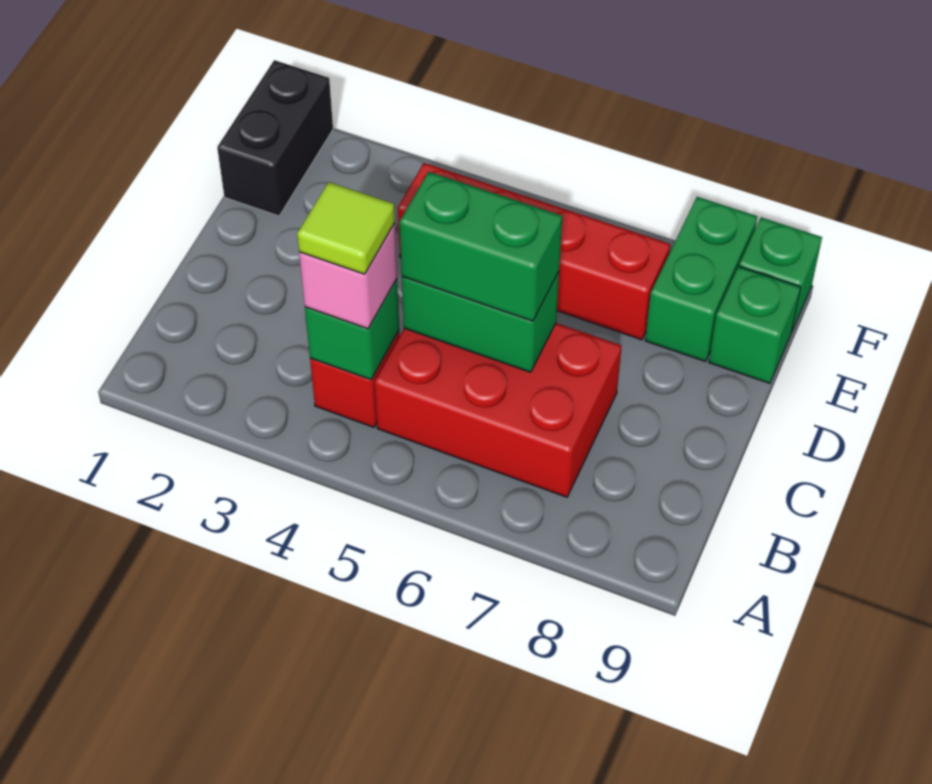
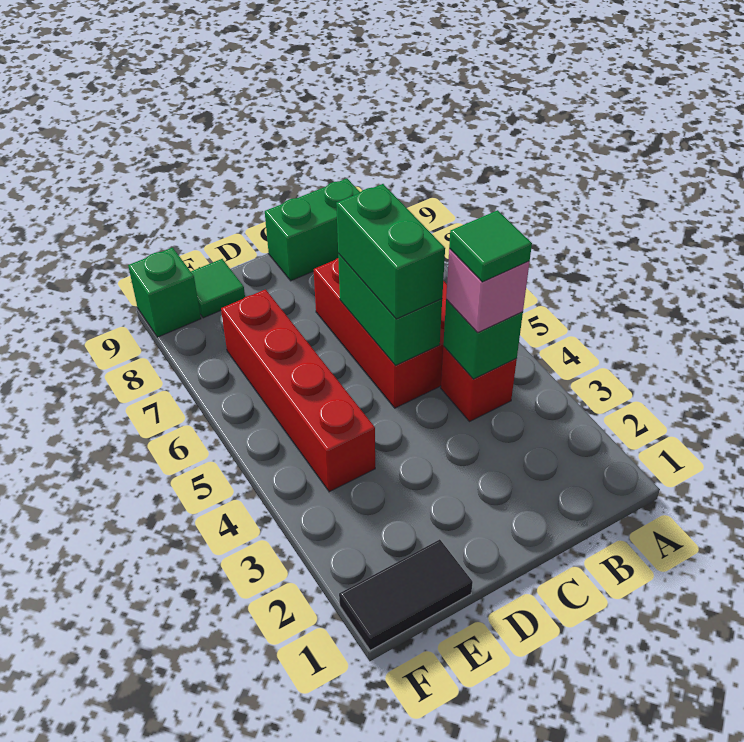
lime tile B4 level 4 -> green tile B4 level 4
black brick E1:F1 level 1 -> black tile E1:F1 level 1
green brick E8:F8 level 1 -> green brick B9:C9 level 1
green brick E9 level 1 -> green tile E9 level 1

